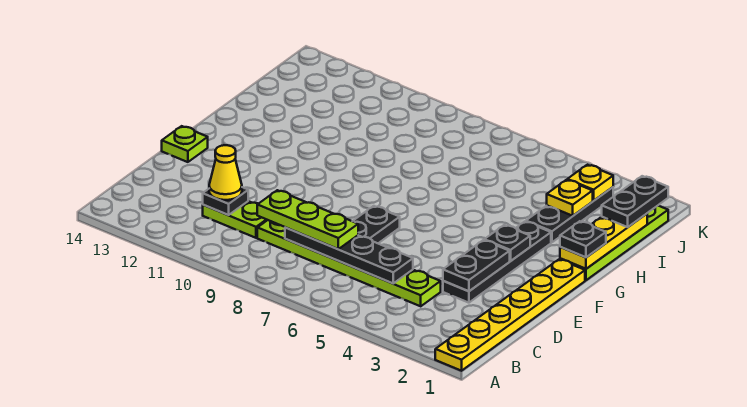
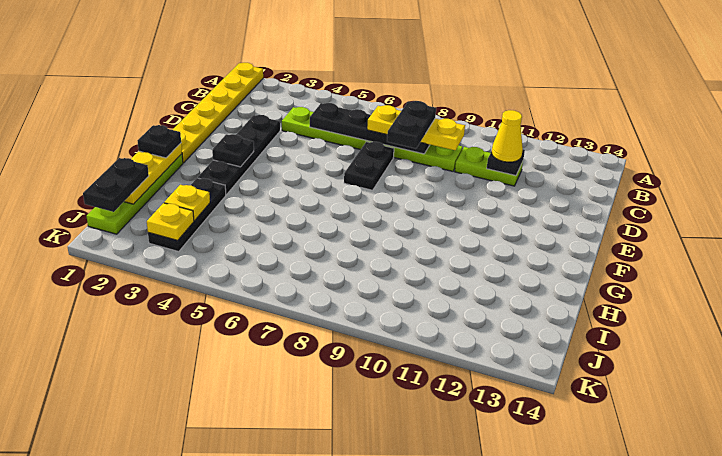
lime plate C7:C9 level 3 -> yellow plate C7:C9 level 3
black plate D3:E3 level 2 -> black plate C8:D8 level 4
lime plate E14 level 1 -> none

